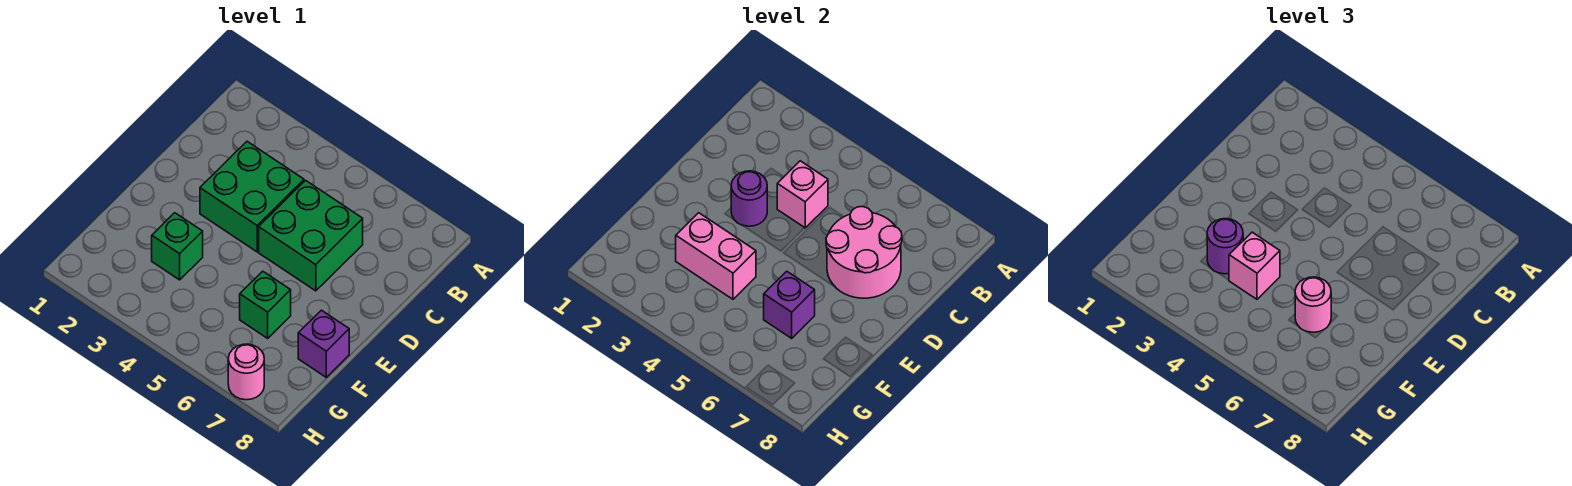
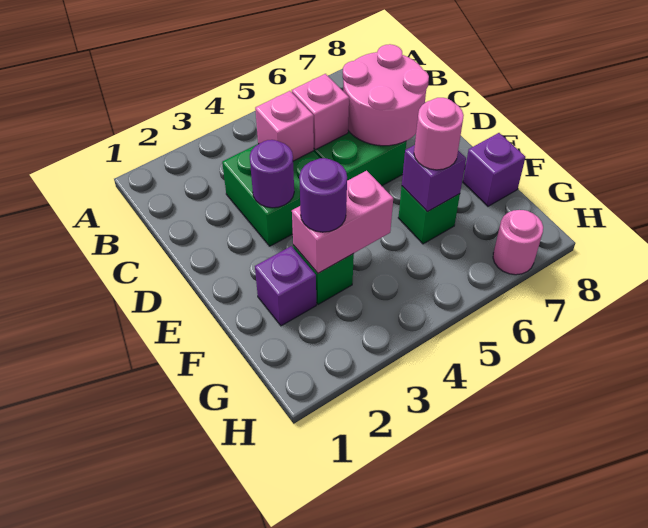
none -> purple brick F2 level 1
pink brick F4 level 3 -> pink brick C5 level 2

